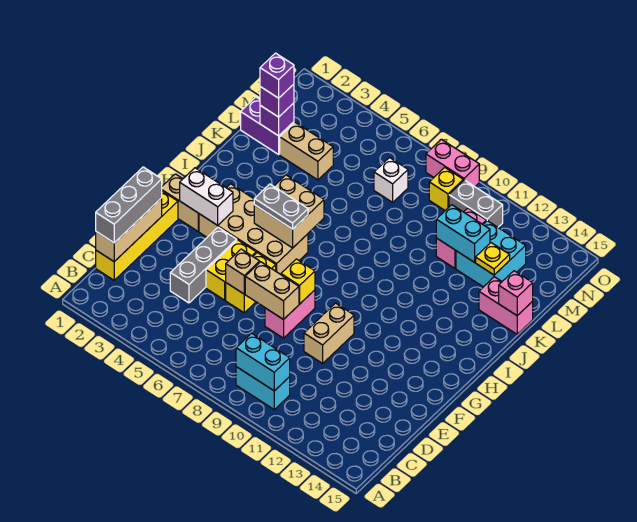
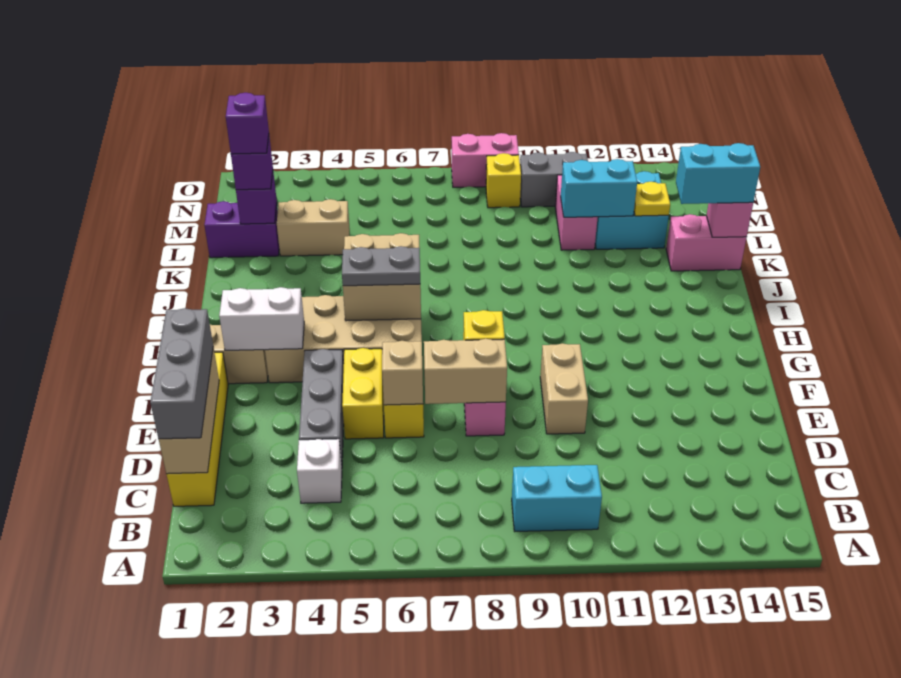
cyan brick B9:B10 level 2 -> cyan brick K14:K15 level 3
white brick M7 level 1 -> white brick C4 level 1

